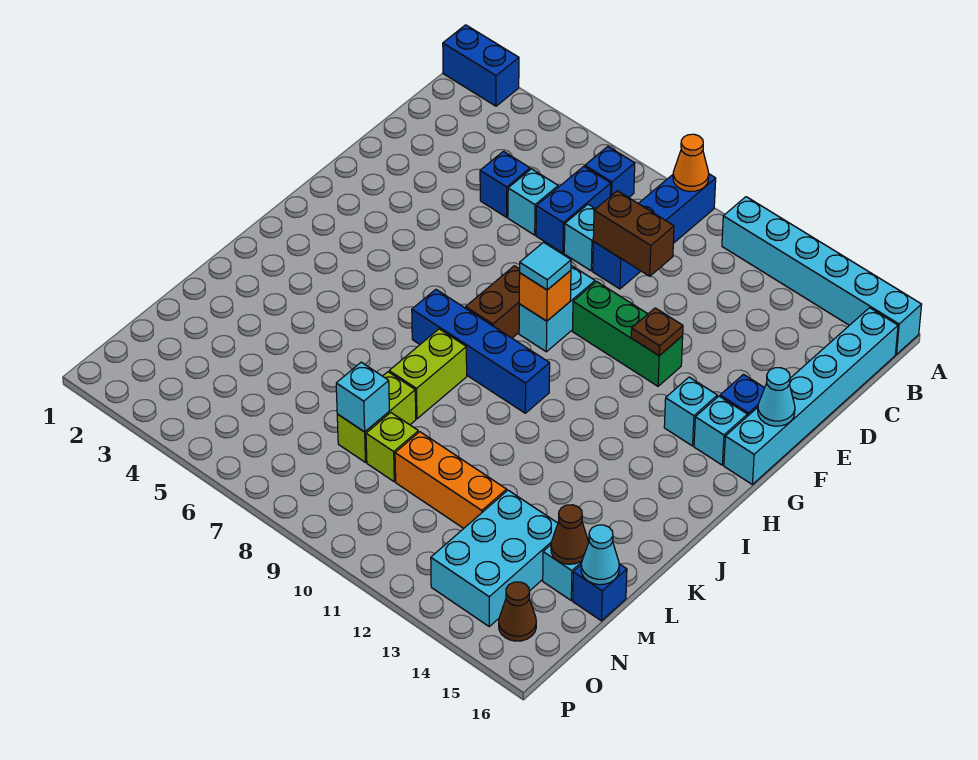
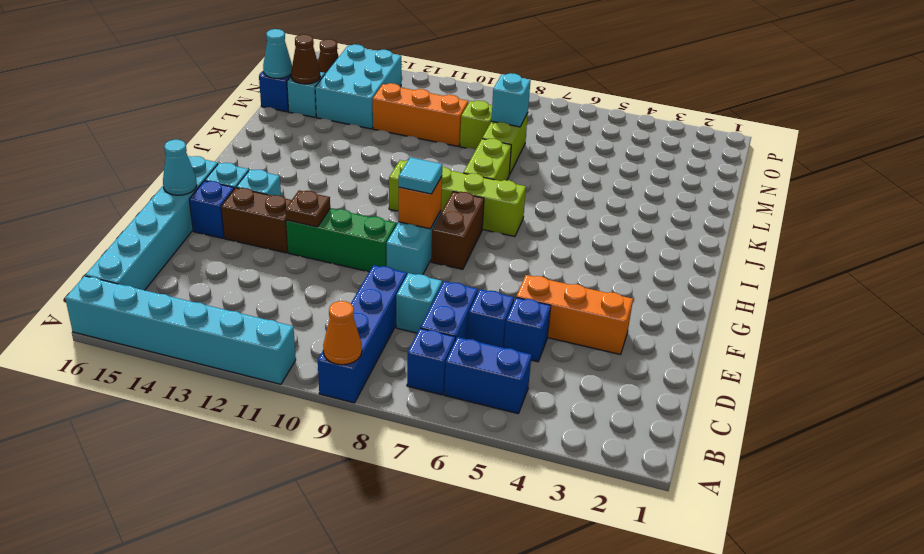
blue brick A1:A2 level 1 -> blue brick B5:B6 level 1
cyan brick D6 level 1 -> blue brick D6 level 1
brown brick D9:D10 level 2 -> brown brick F13:F14 level 1
none -> orange brick E3:E5 level 1
blue brick I7:I10 level 1 -> lime brick I7:I10 level 1

